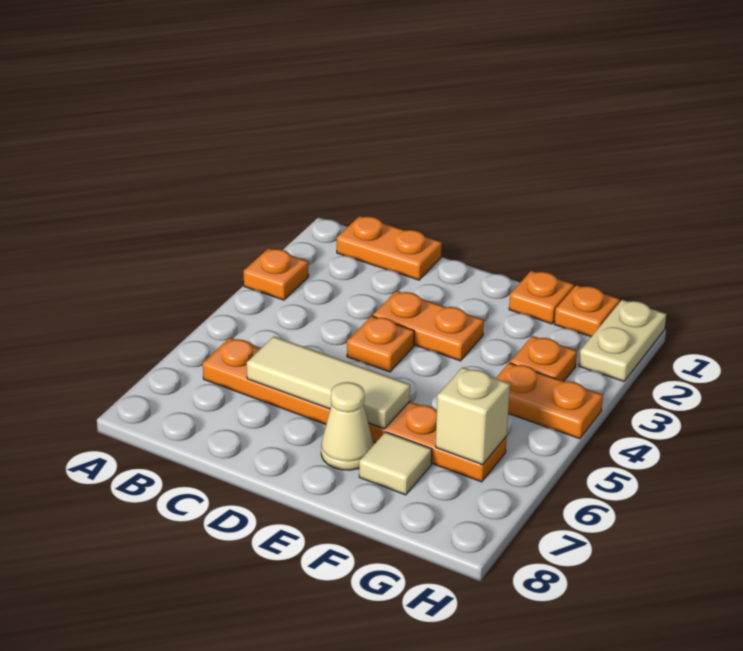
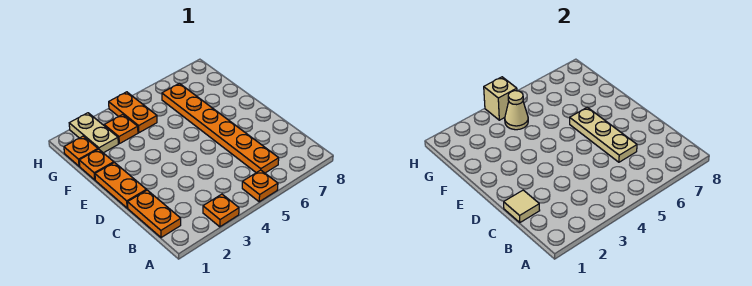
tan tile C6:E6 level 2 -> tan plate C6:E6 level 2
orange plate D3:E3 level 1 -> orange plate D1:E1 level 1
orange plate D4 level 1 -> orange plate A5 level 1
tan cone E7 level 1 -> tan cone G4 level 2
tan tile F7 level 1 -> tan tile C1 level 2
tan brick G6 level 2 -> tan brick H4 level 2
tan plate H1:H2 level 1 -> tan plate G2:H2 level 1

